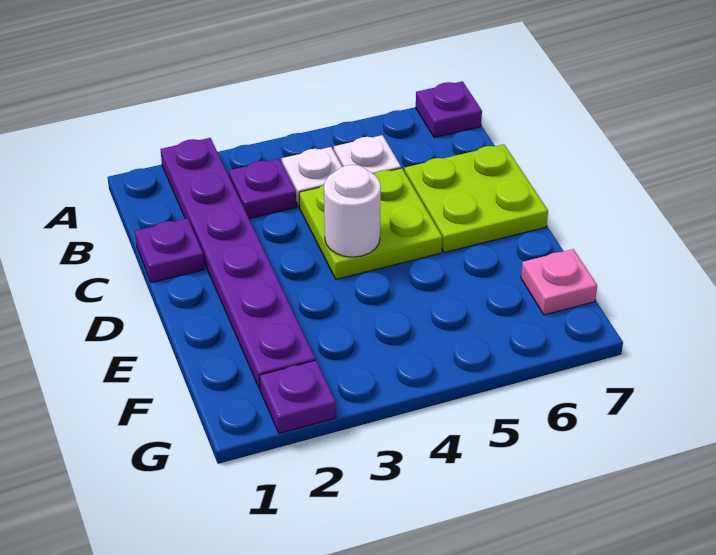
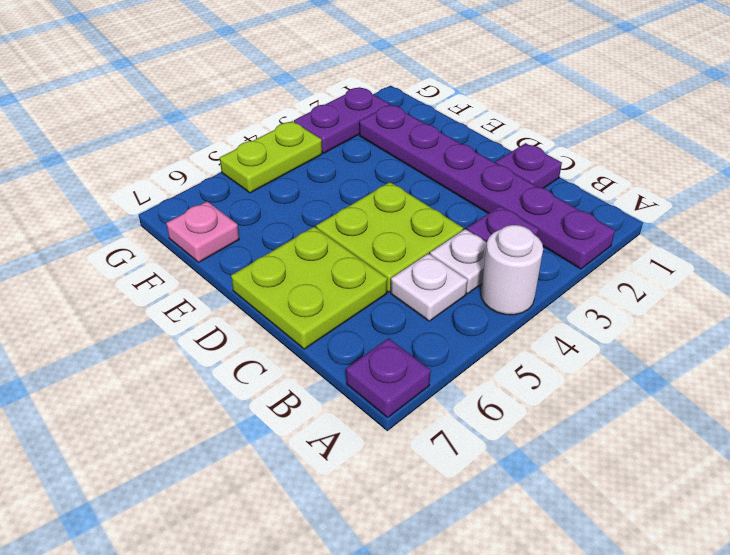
white round brick D4 level 2 -> white round brick A4 level 1
purple plate G2 level 1 -> purple plate G2:G3 level 1
none -> lime plate G4:G5 level 1

